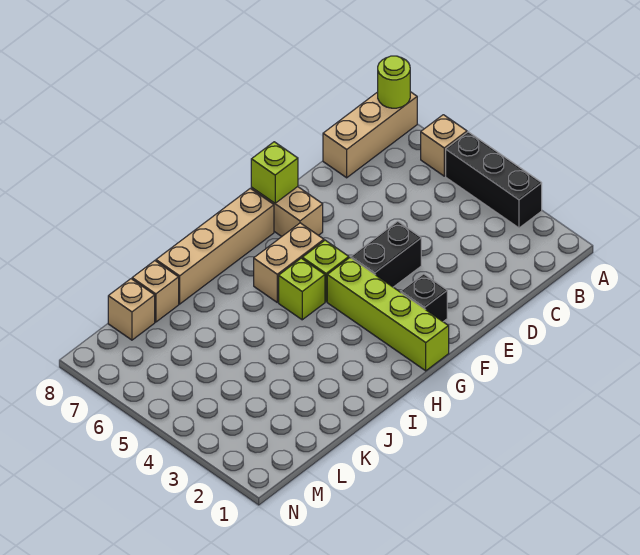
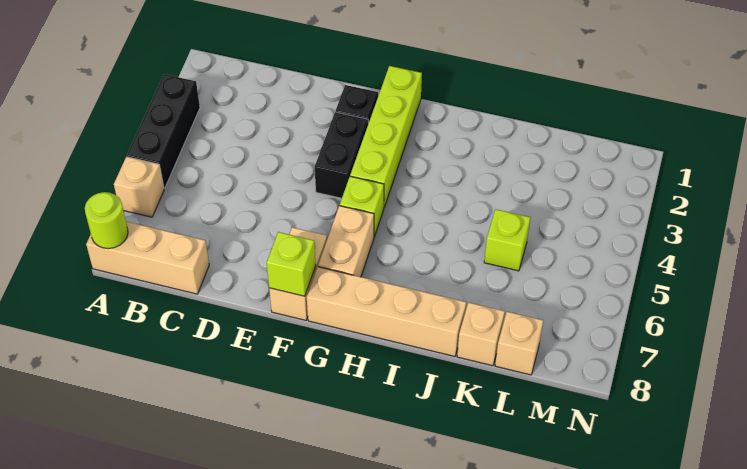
black brick E4:F4 level 1 -> black brick F3:F4 level 1
tan brick G6:H6 level 1 -> tan brick G6:G7 level 1
lime brick H5 level 1 -> lime brick K5 level 1

